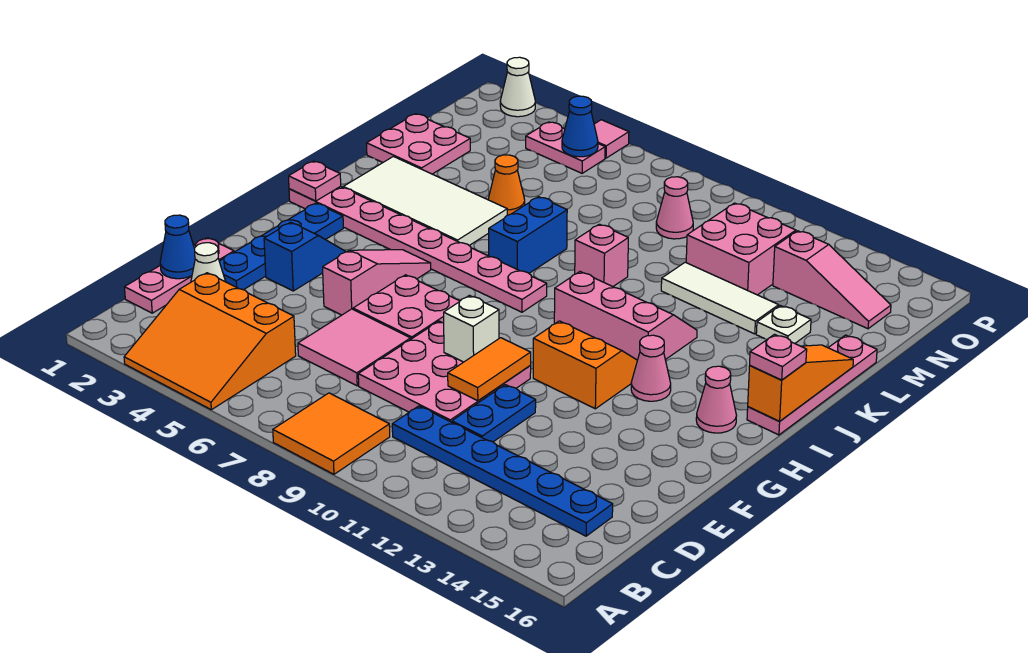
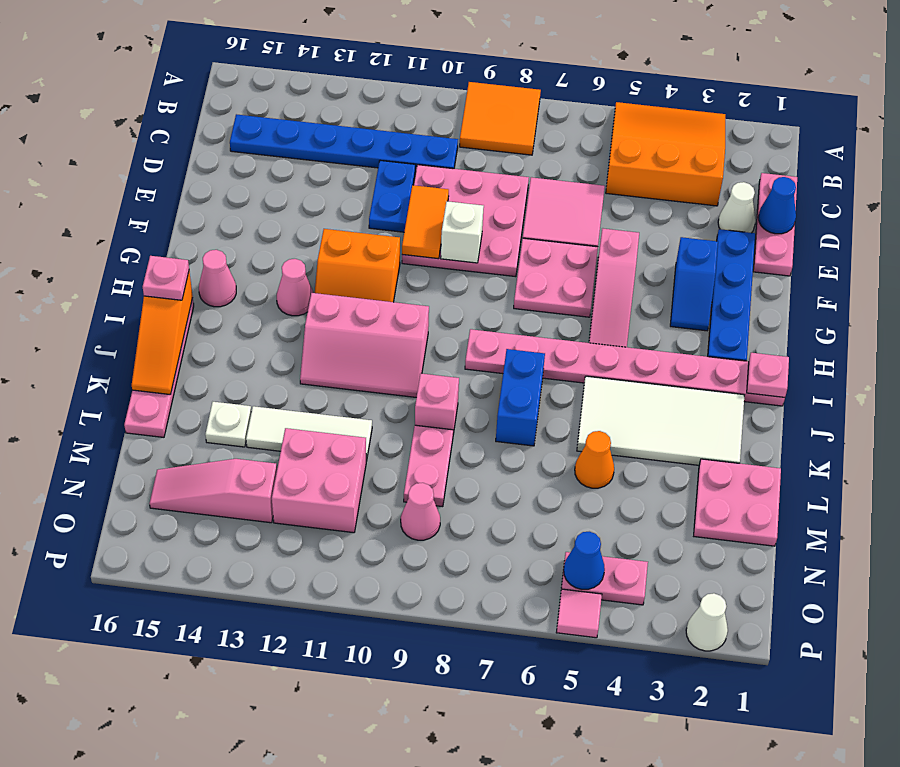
none -> pink plate L9:M9 level 1

